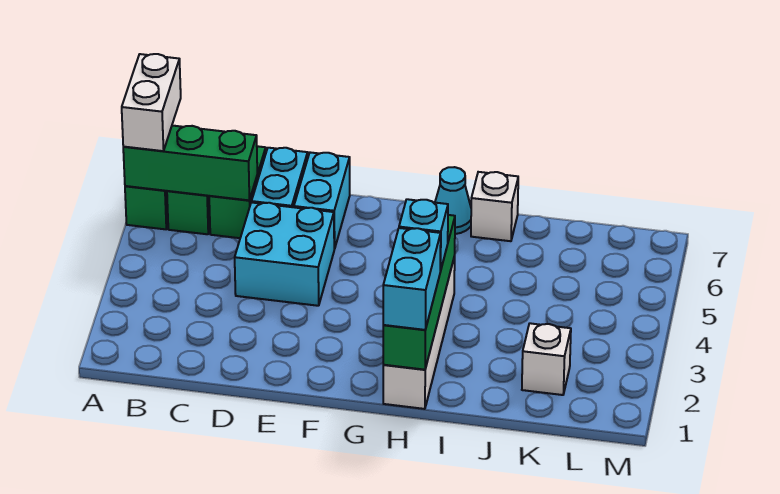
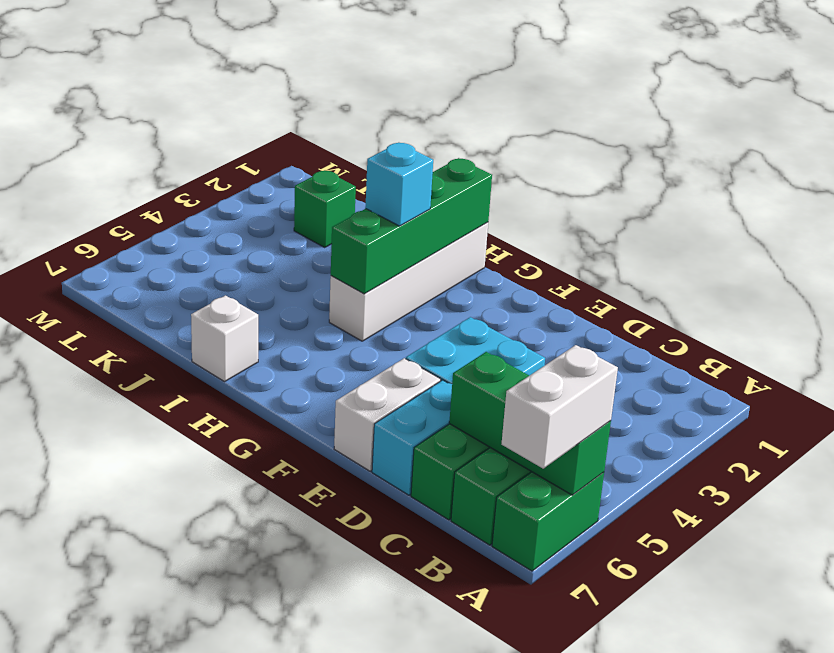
cyan brick E6:E7 level 1 -> white brick E6:E7 level 1
cyan brick H1:H2 level 3 -> none
cyan cone H7 level 1 -> none
white brick K2 level 1 -> green brick K2 level 1

